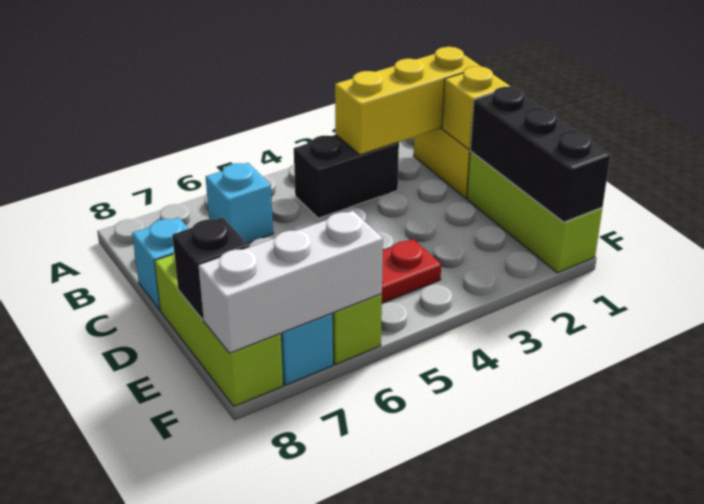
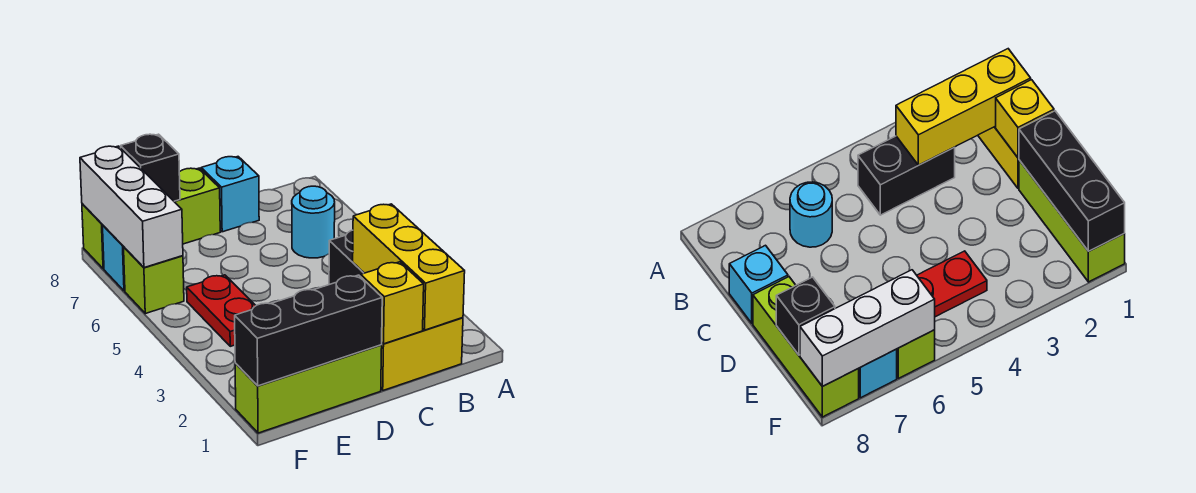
cyan brick B6 level 1 -> cyan round brick B6 level 1

